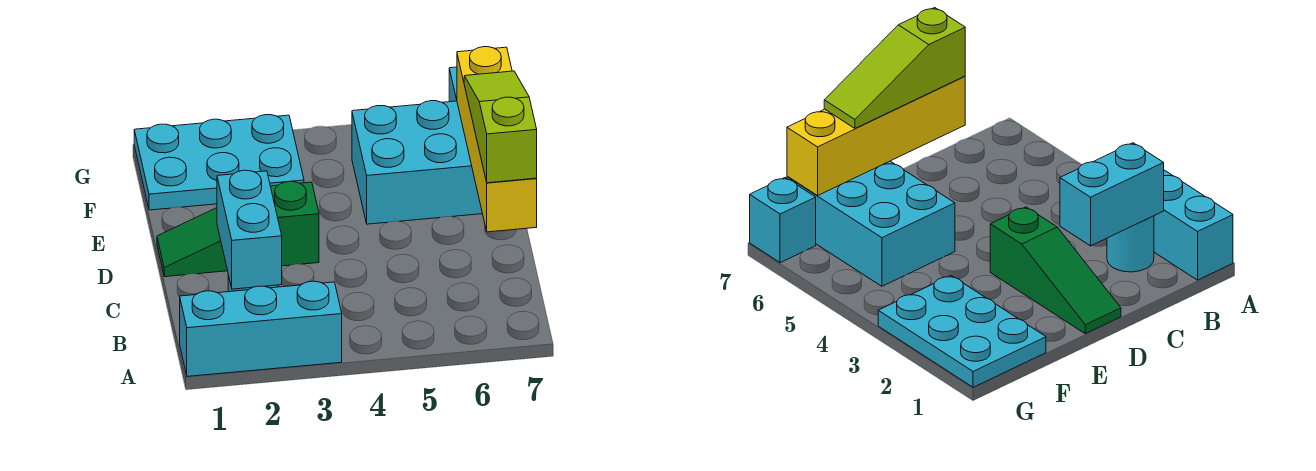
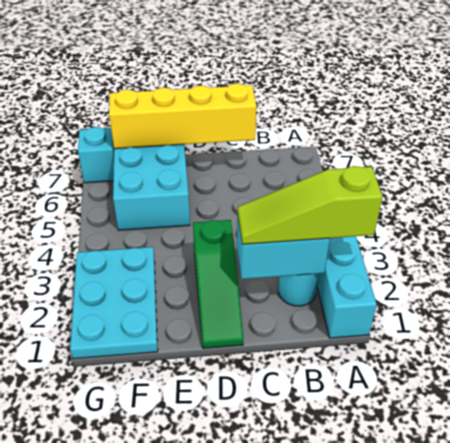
lime slope C7:E7 level 3 top C -> lime slope A2:C2 level 3 top A

